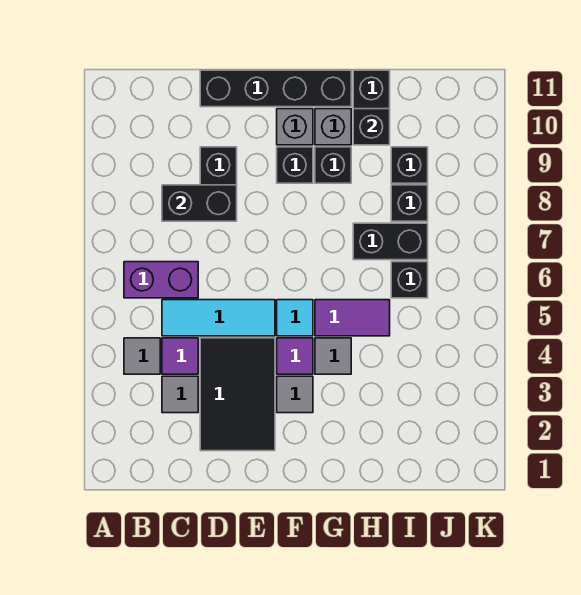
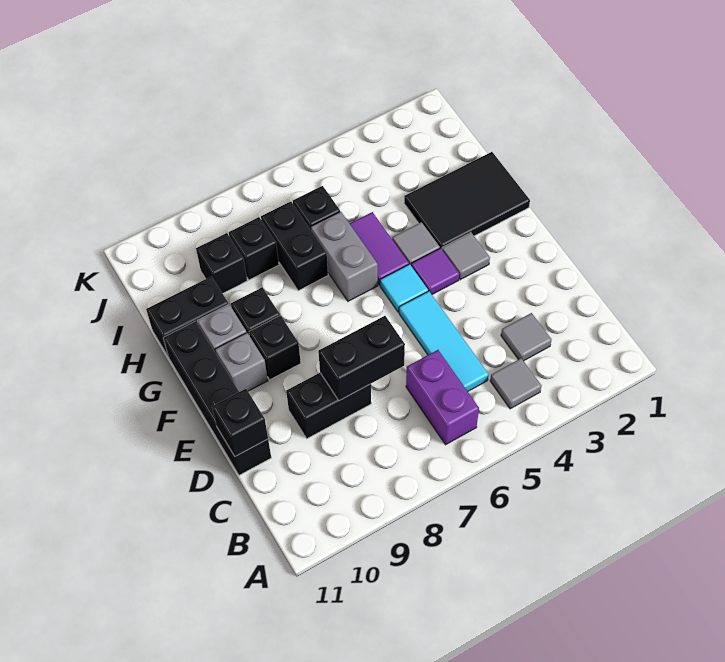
purple tile C4 level 1 -> none
black brick C8:D8 level 2 -> black brick D7:D8 level 2
black tile D2:E4 level 1 -> black tile G1:H3 level 1
none -> grey brick G6:H6 level 1
black brick H10 level 2 -> black brick D11 level 2

